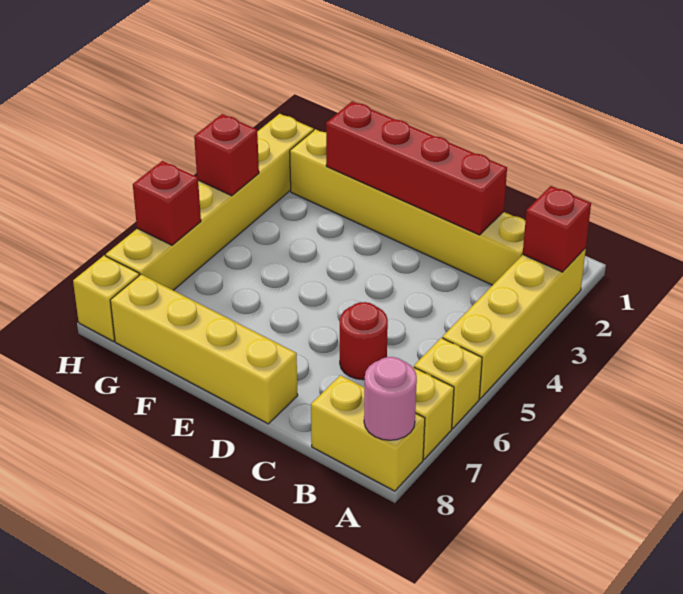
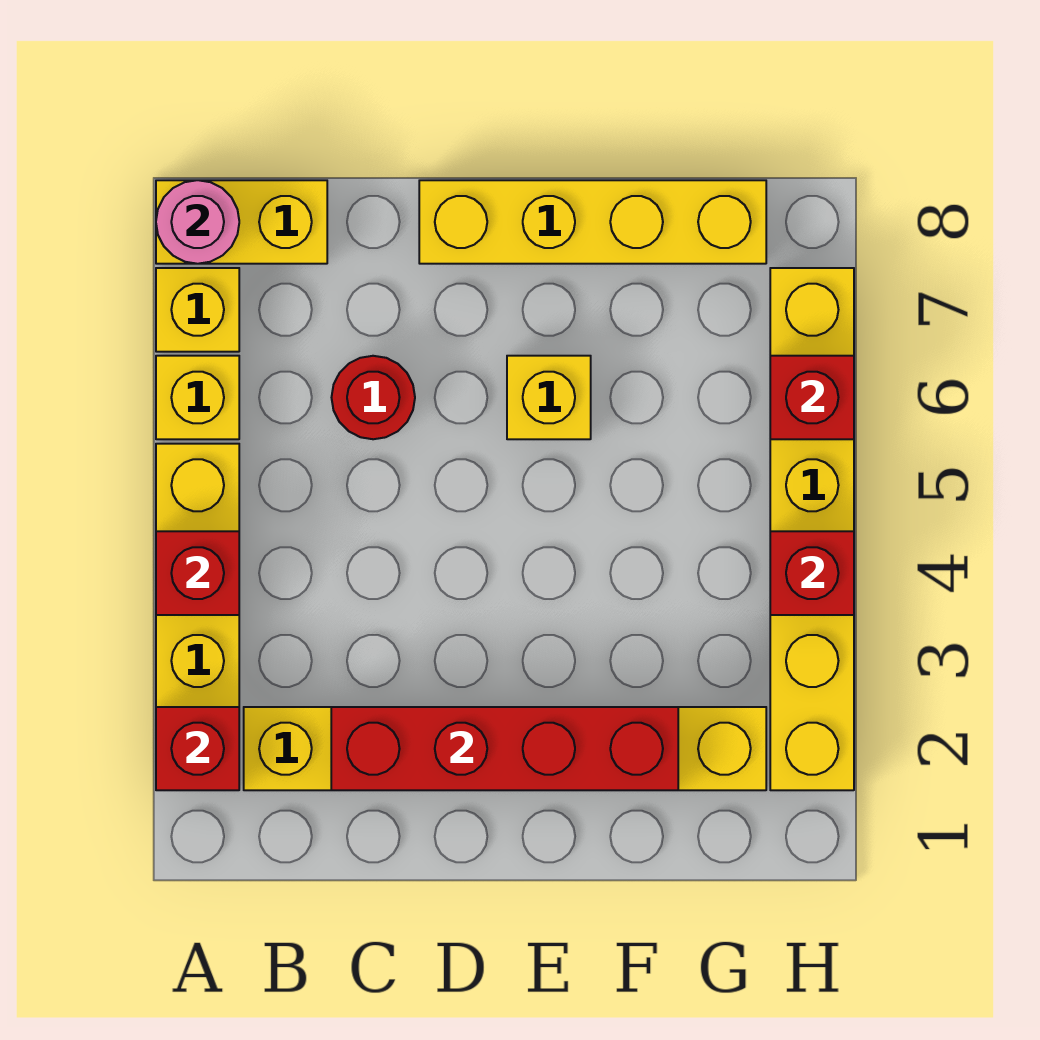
none -> red brick A4 level 2
yellow brick H8 level 1 -> yellow brick E6 level 1

